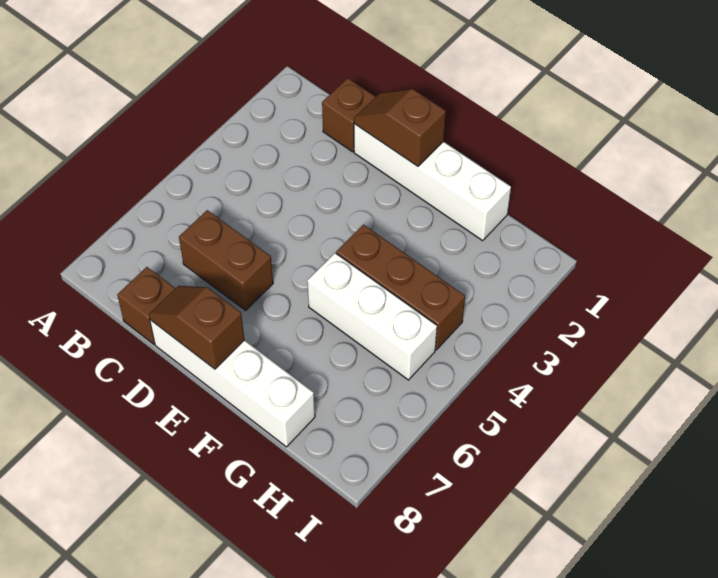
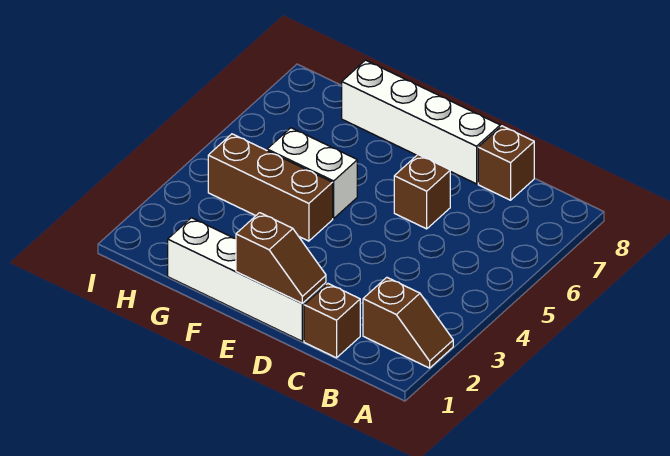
brown brick C6:D6 level 1 -> brown brick D6 level 1
brown slope D8:E8 level 2 top E -> brown slope A2:B2 level 1 top B
white brick F5:H5 level 1 -> white brick F5:G5 level 1

